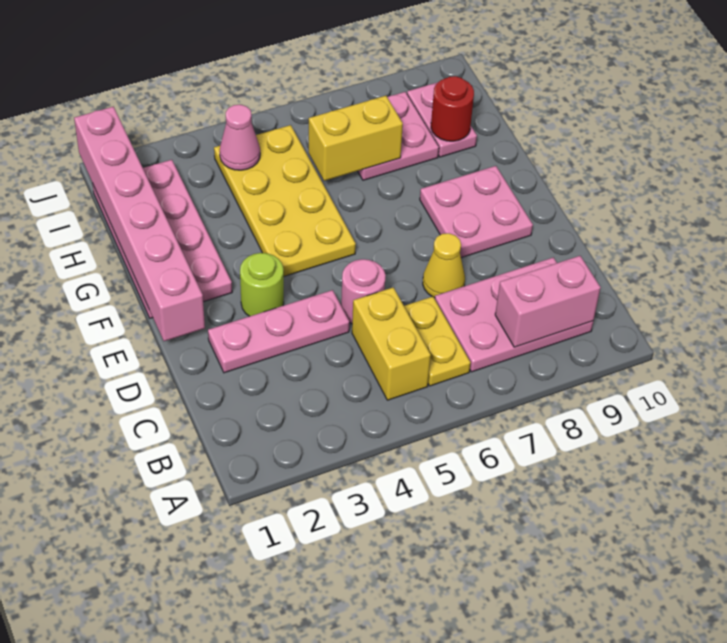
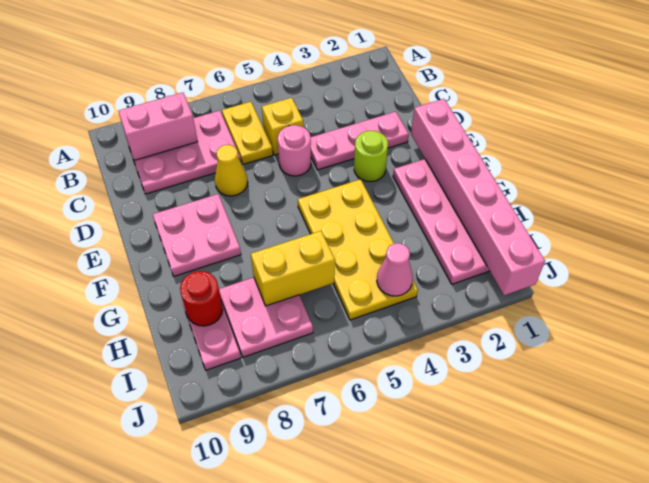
yellow brick B5:C5 level 1 -> yellow brick C5 level 1

